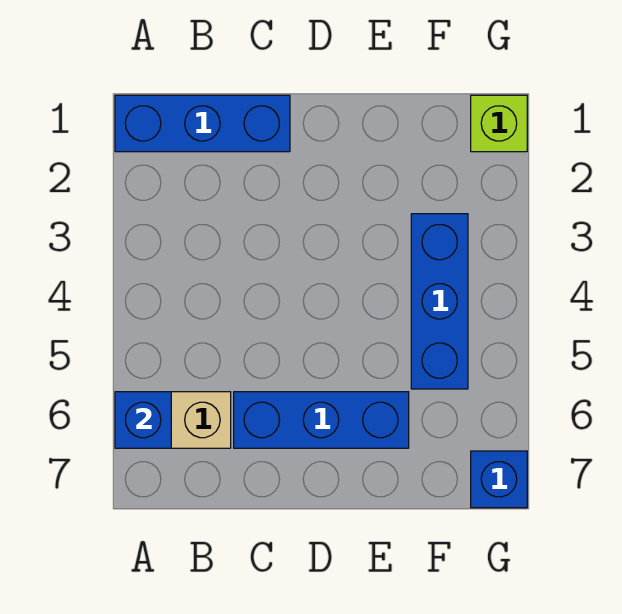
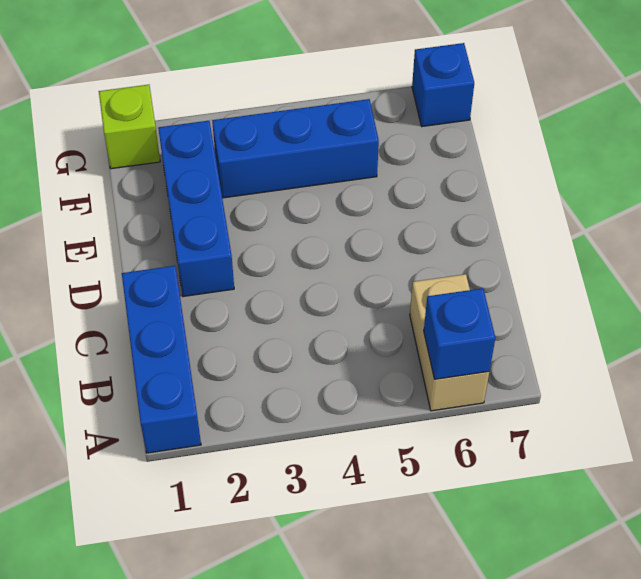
blue brick C6:E6 level 1 -> blue brick D2:F2 level 1

